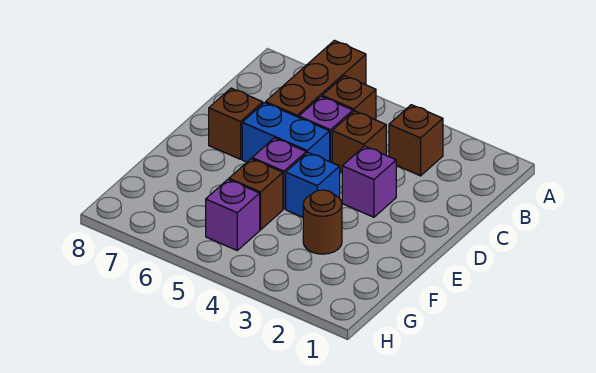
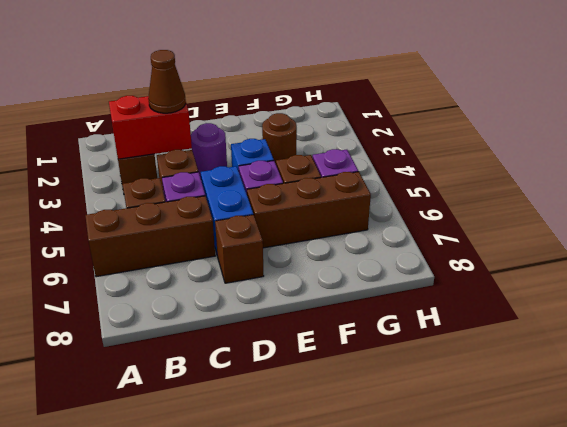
none -> red brick B3:C3 level 2
none -> brown cone C3 level 3
purple brick D3 level 1 -> purple round brick D3 level 1
none -> brown brick E6:G6 level 1

